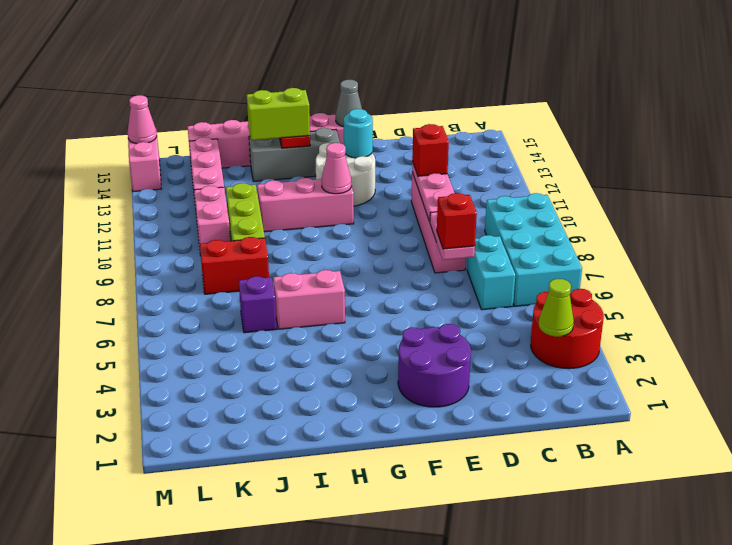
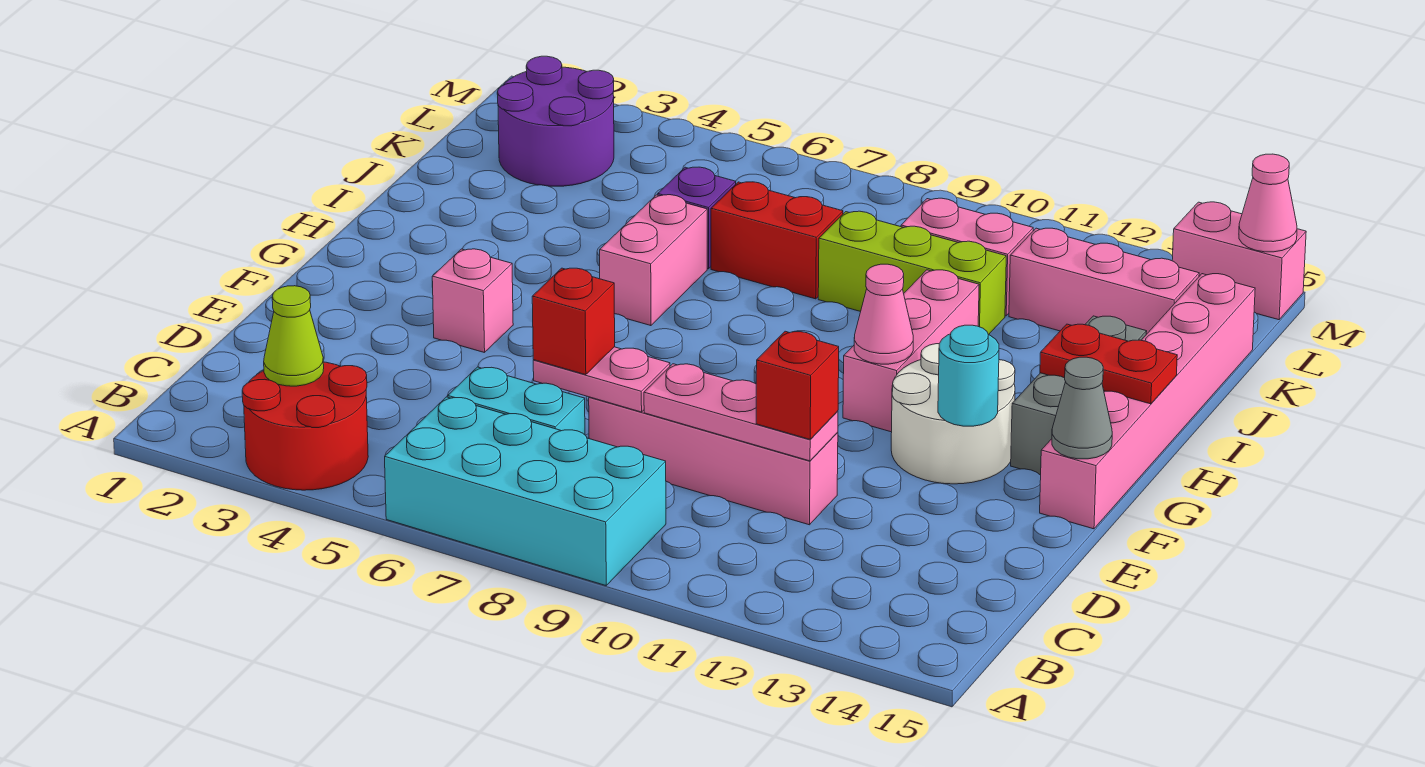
purple round brick E2:F3 level 1 -> purple round brick K2:L3 level 1
none -> pink brick F4 level 1
lime brick H14:I14 level 3 -> none
red brick J8:K8 level 1 -> red brick J7:J8 level 1

